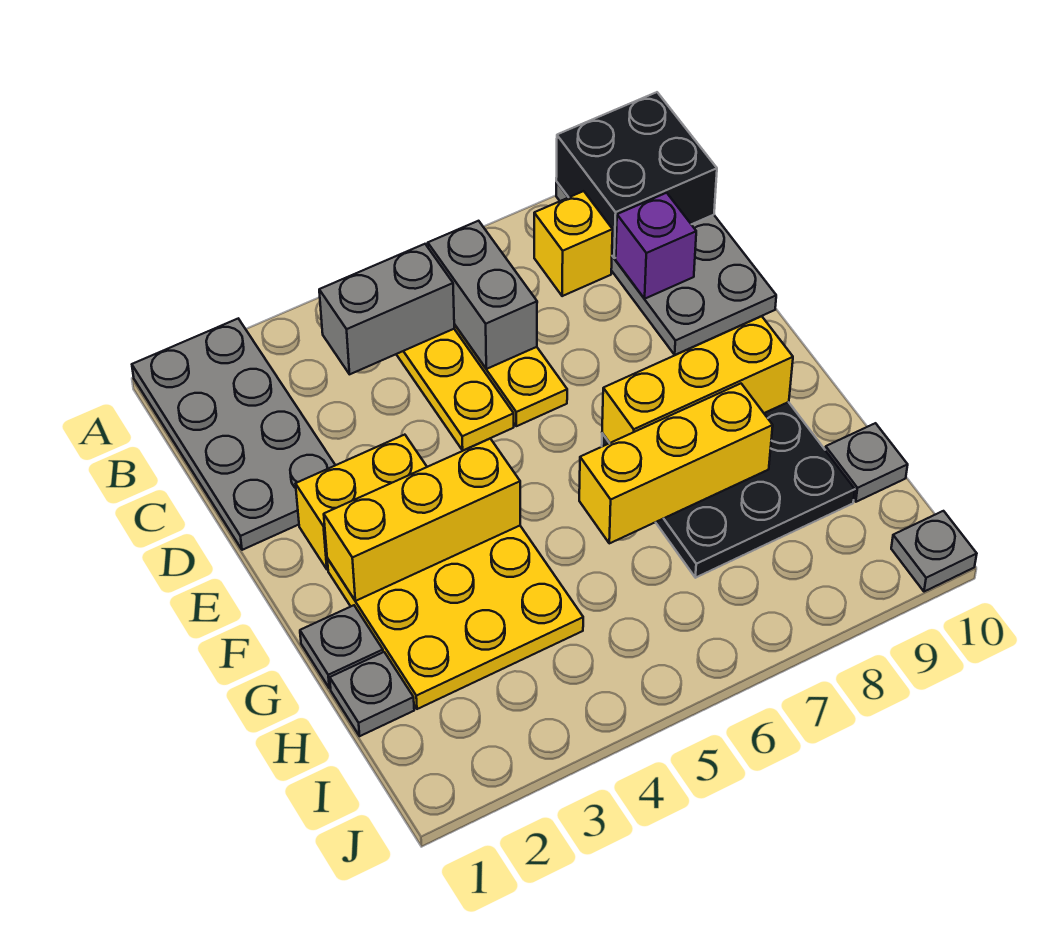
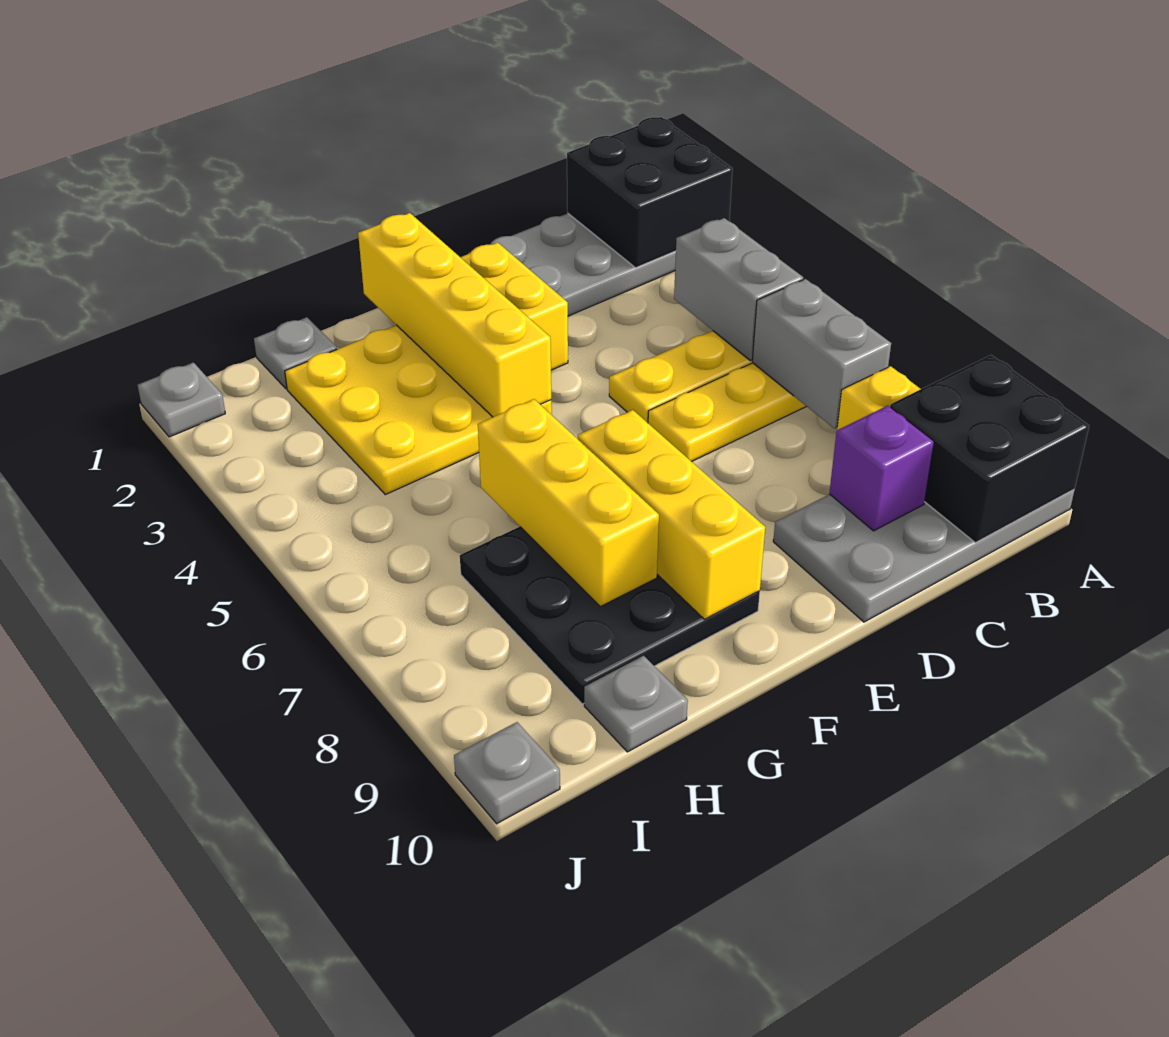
none -> black brick A1:B2 level 2
grey brick B6:C6 level 2 -> grey brick B6:B7 level 2
yellow brick F2:F4 level 2 -> yellow brick F1:F4 level 2
grey plate G1 level 1 -> grey plate J1 level 1

